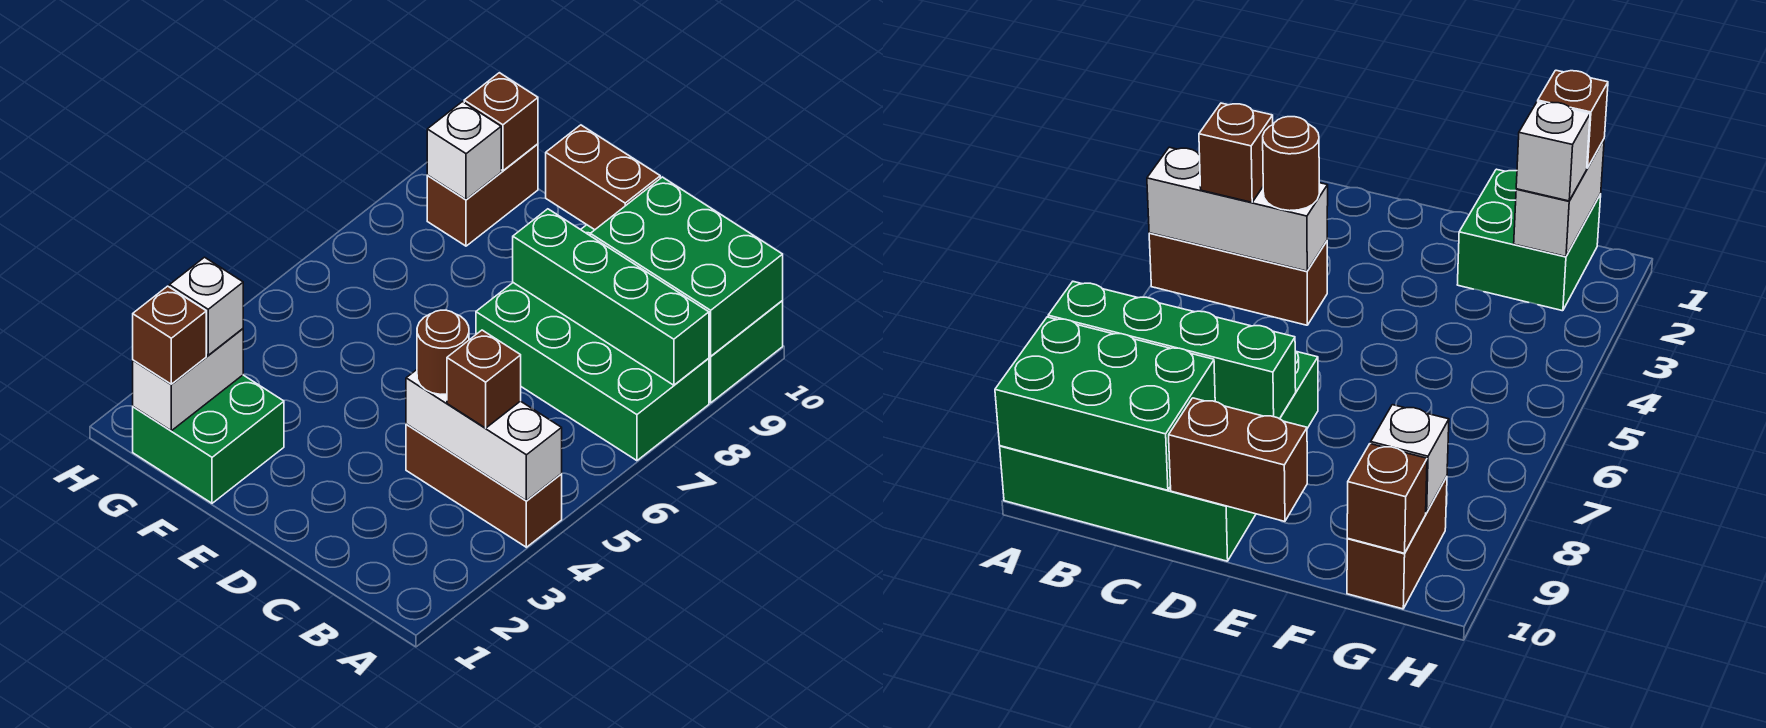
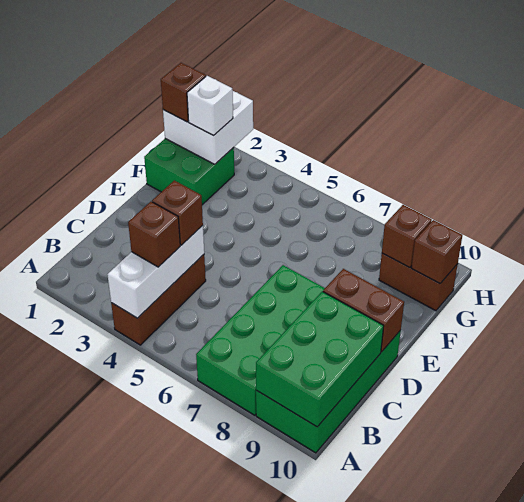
green brick A8:D8 level 2 -> none
brown round brick C4 level 3 -> brown brick C4 level 3
brown brick D10:E10 level 2 -> brown brick D9:D10 level 2
white brick G1:G2 level 2 -> white brick G1:H2 level 2
white brick G9 level 2 -> brown brick G9 level 2

